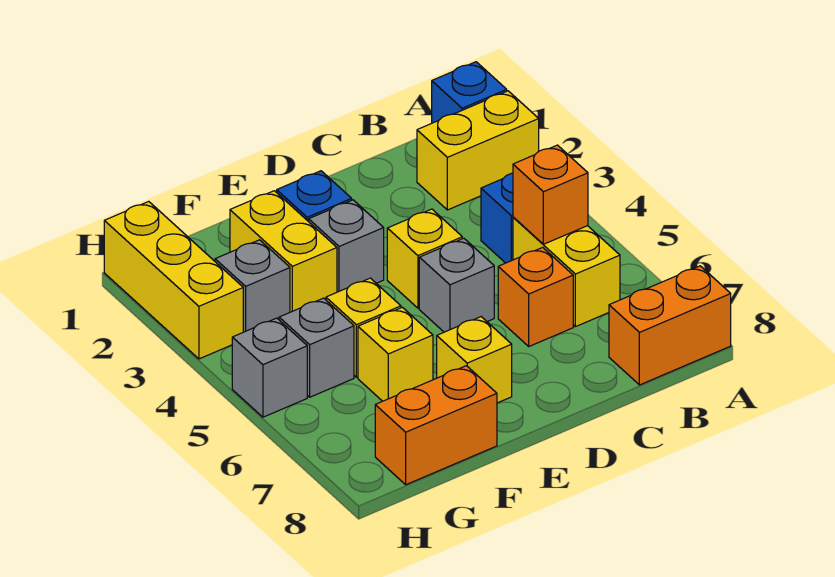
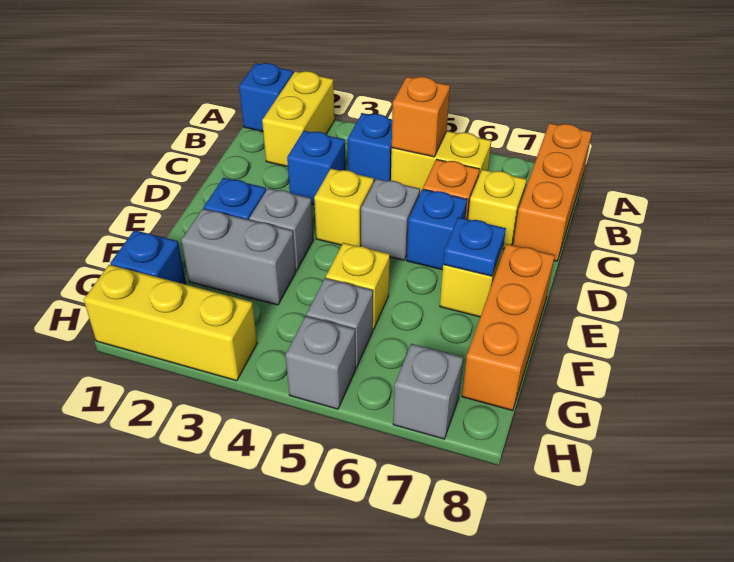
orange brick A8:B8 level 1 -> orange brick A8:C8 level 1
none -> blue brick C3 level 1
none -> blue brick D6 level 1
none -> blue plate E7 level 2
yellow brick F2:F3 level 1 -> grey brick F2:F3 level 1
yellow brick F6 level 1 -> yellow brick C7 level 1
orange brick F8:G8 level 1 -> orange brick E8:G8 level 1
none -> blue brick G1 level 1
grey brick G3 level 1 -> grey brick H7 level 1

